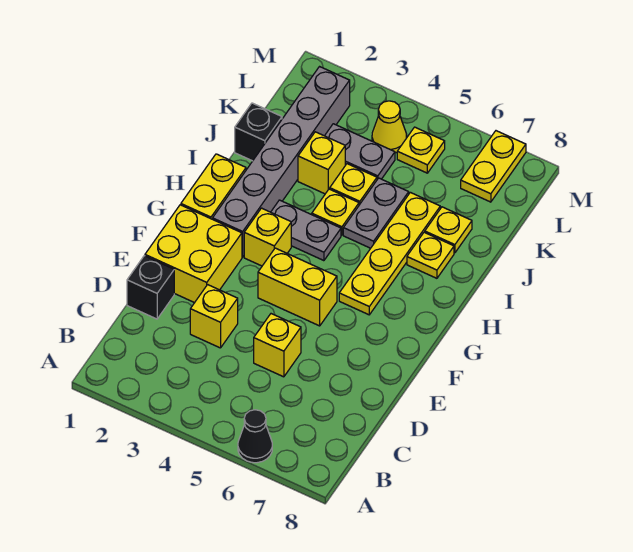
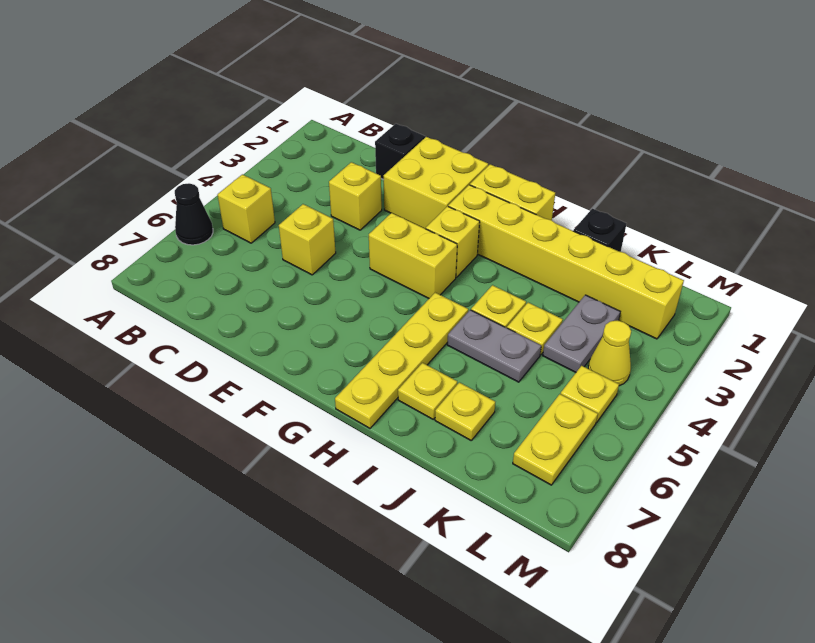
yellow brick F4:F5 level 1 -> yellow brick F4:G4 level 1
grey brick G2:L2 level 1 -> yellow brick G2:L2 level 1
yellow plate G6:J6 level 1 -> yellow plate H5:H8 level 1
grey plate H3:H4 level 1 -> none
yellow brick J3 level 1 -> yellow brick B5 level 1
yellow plate L7:M7 level 1 -> yellow plate L6:L7 level 1

